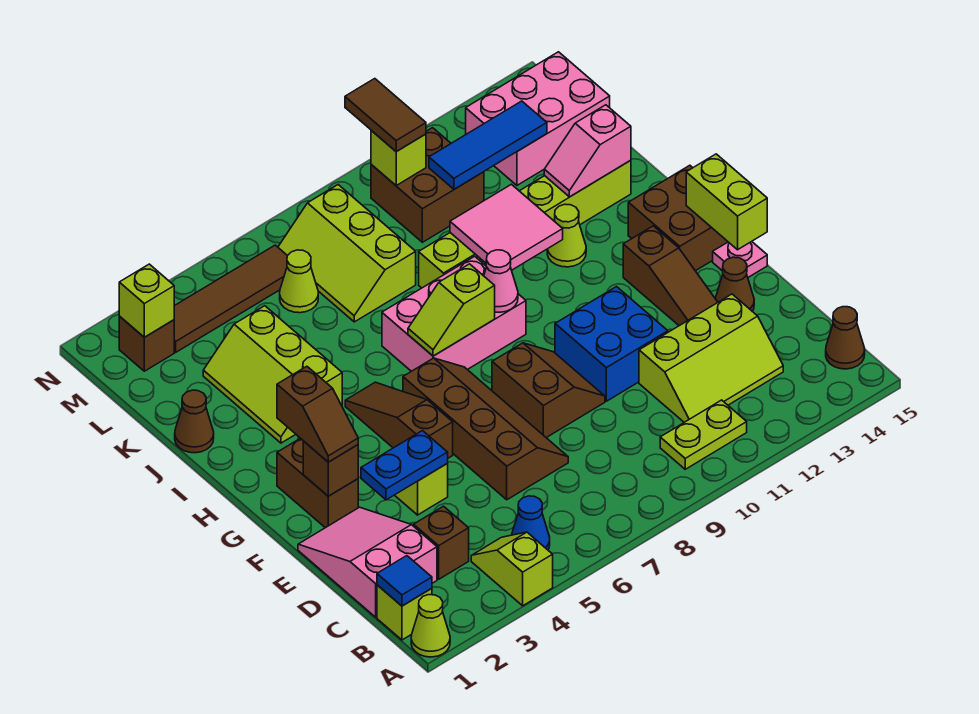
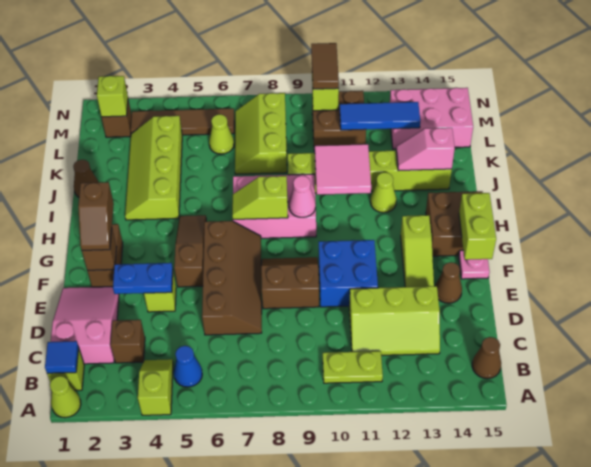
brown slope E8:F9 level 1 top 8 -> brown slope E8:F9 level 1 top E
brown slope E13:G13 level 1 top G -> lime slope E13:G13 level 1 top G
lime slope I3:K4 level 1 top 4 -> lime slope I3:L4 level 1 top 4

